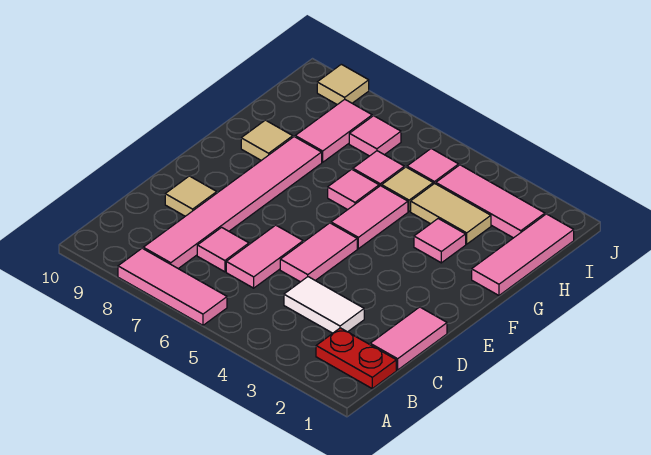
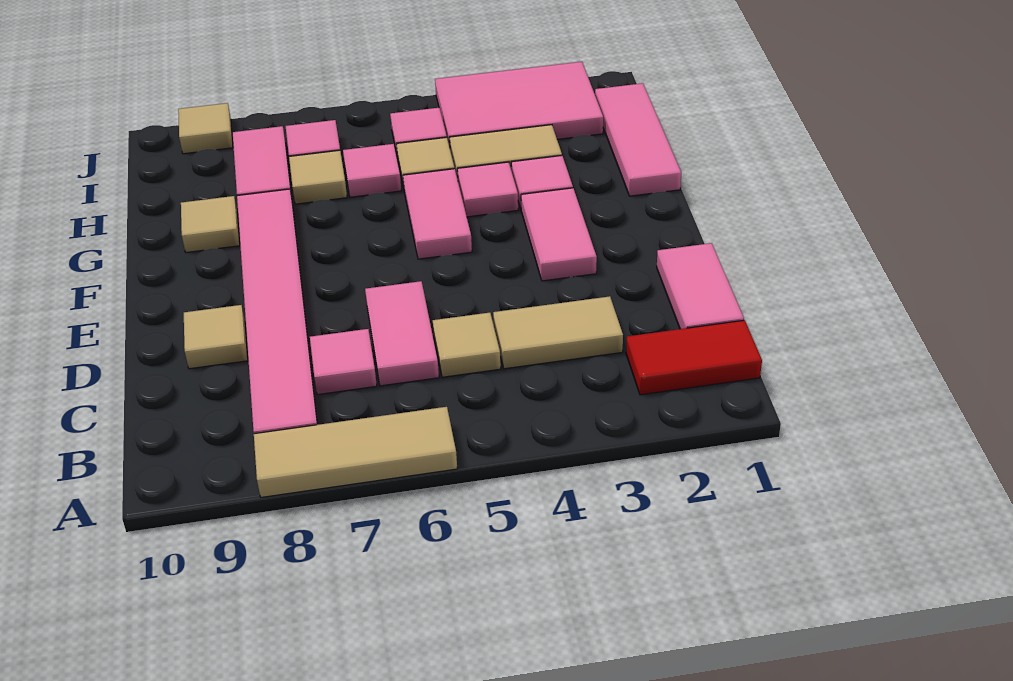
pink tile A6:A8 level 1 -> tan tile A6:A8 level 1
red plate B1:B2 level 1 -> red tile B1:B2 level 1
white tile C3:C4 level 1 -> tan tile C3:C4 level 1
none -> tan tile C5 level 1
pink tile D5:E5 level 1 -> pink tile E3:F3 level 1
pink tile G6 level 1 -> pink tile G4 level 1
none -> tan tile H7 level 1
pink tile I2:I4 level 1 -> pink tile I2:J4 level 1

